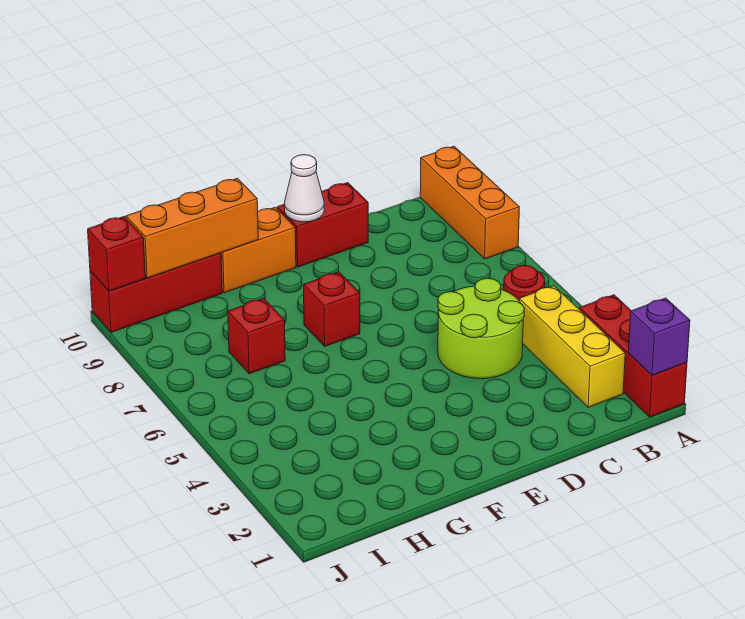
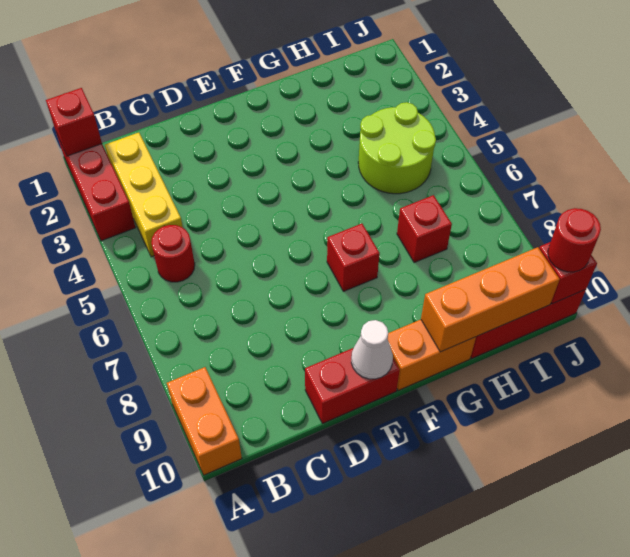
purple brick A1 level 2 -> red brick A1 level 2
orange brick A8:A10 level 1 -> orange brick A9:A10 level 1
lime round brick C4:D5 level 1 -> lime round brick H4:I5 level 1
none -> red round brick J10 level 3

